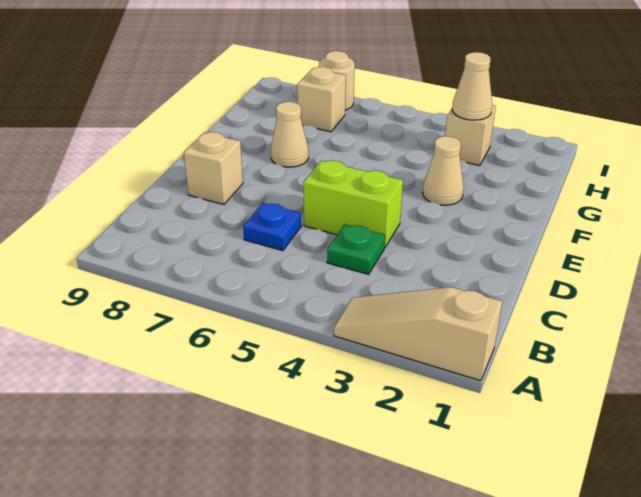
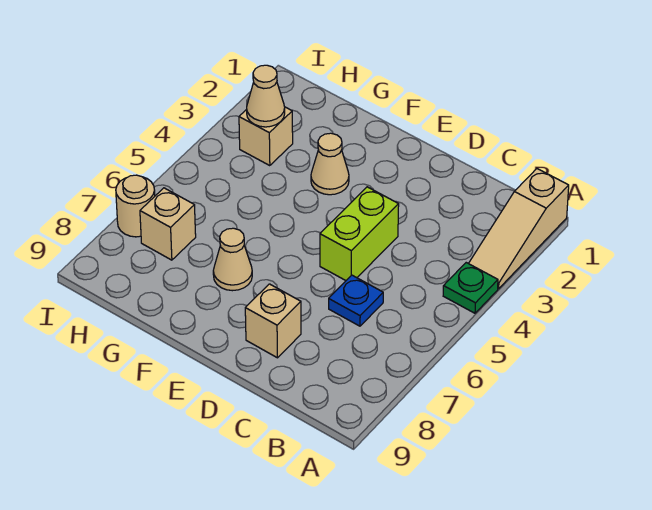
green plate C4 level 1 -> green plate A4 level 1

